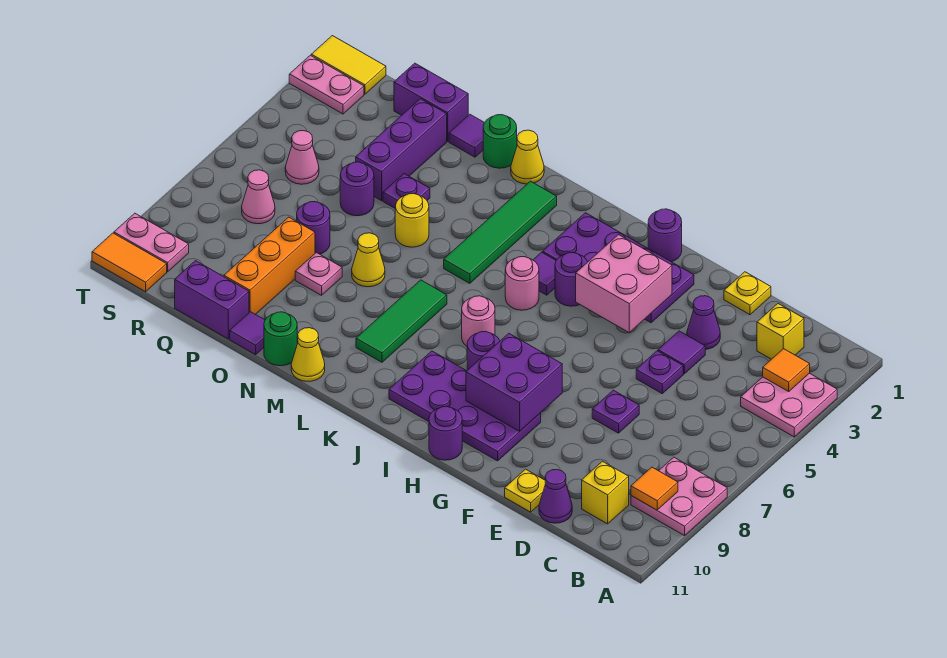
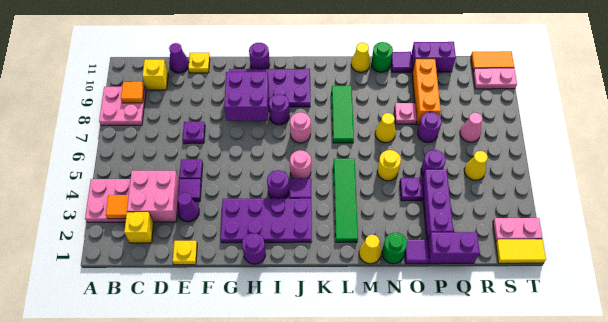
pink brick G3:H4 level 2 -> pink brick C3:D4 level 1
pink cone R5 level 1 -> yellow cone R5 level 1

